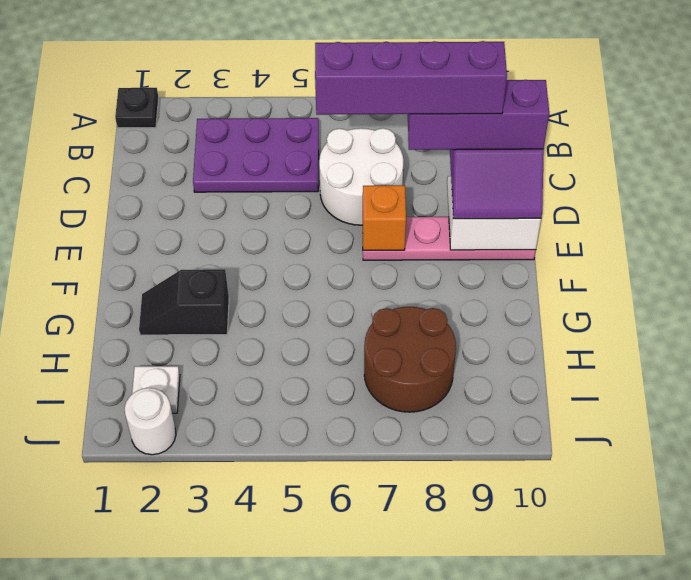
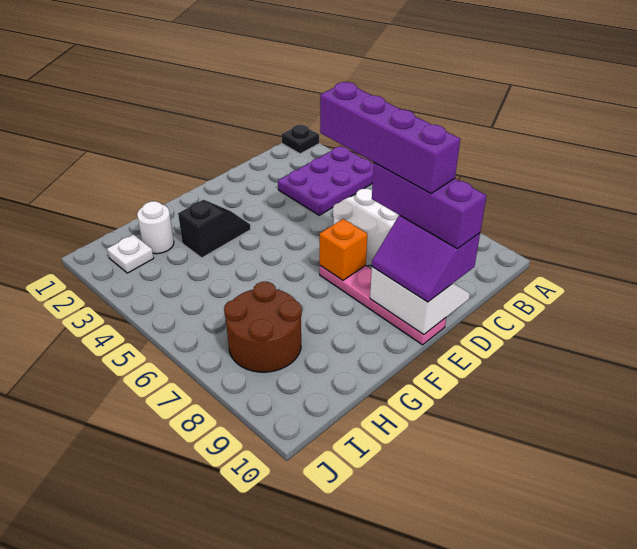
purple plate B3:C5 level 1 -> purple plate A3:C4 level 1
black slope G2:G3 level 1 top 3 -> black slope F3:G3 level 1 top G
white round brick J2 level 1 -> white round brick H2 level 1

